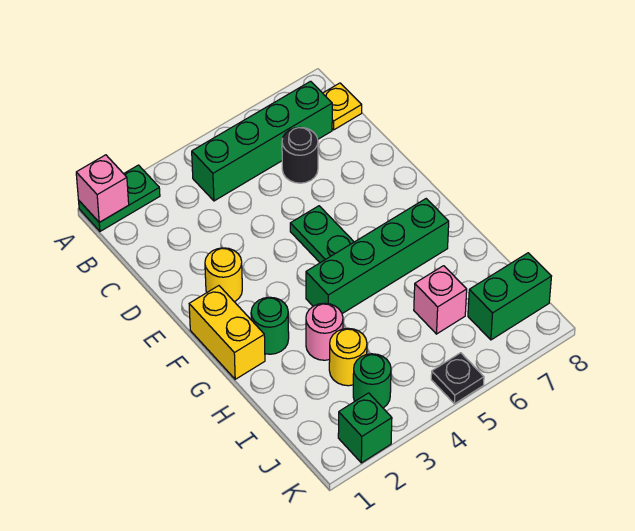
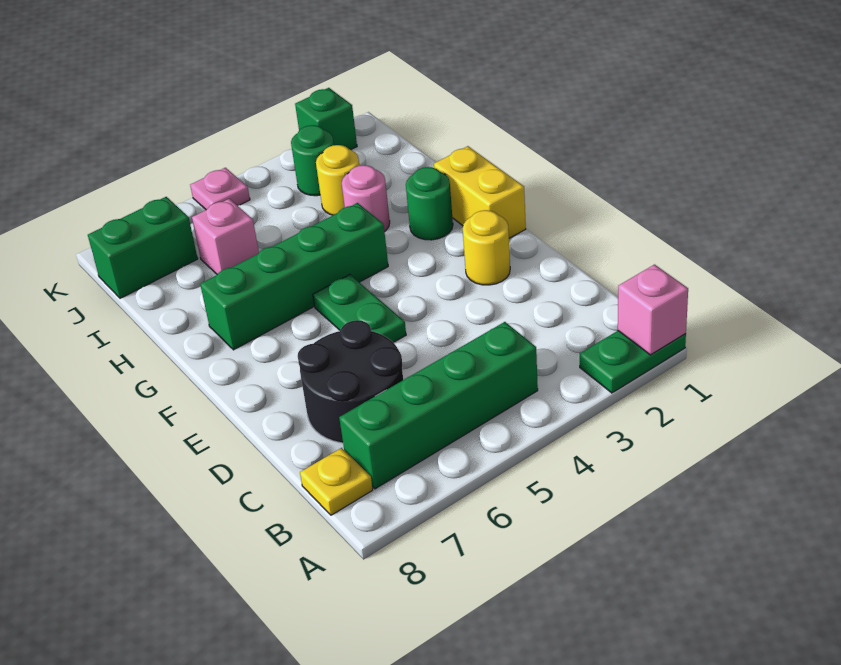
black round brick C6 level 1 -> black round brick C6:D7 level 1
black plate K5 level 1 -> pink plate K5 level 1

